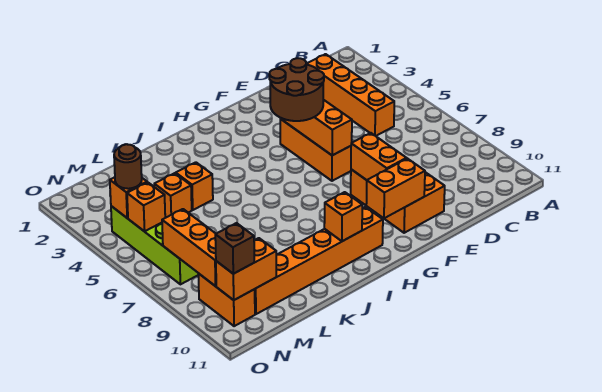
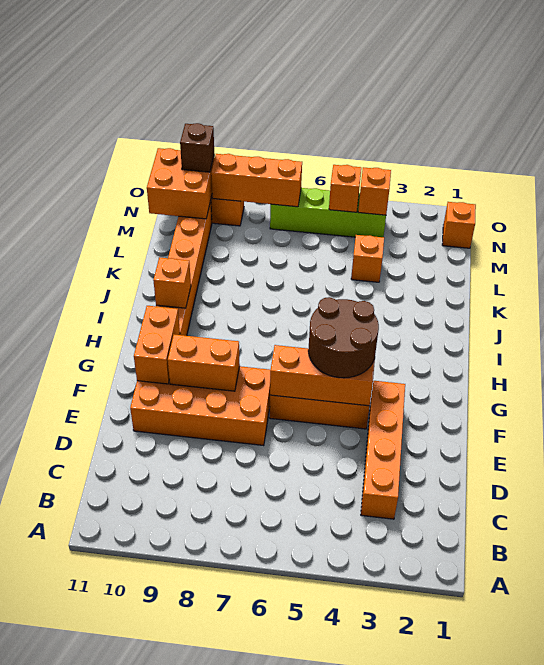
orange brick C2:C5 level 1 -> orange brick C3:F3 level 1
orange brick E8:F10 level 1 -> orange brick E7:F10 level 1
orange brick K4 level 1 -> orange brick N1 level 1
orange brick M10:N10 level 2 -> orange brick M10:N11 level 2
brown round brick N4 level 3 -> none

